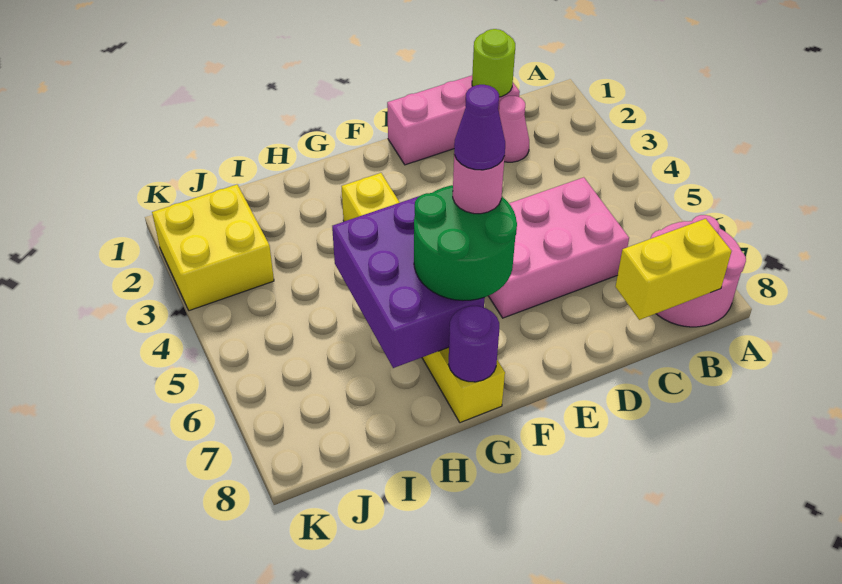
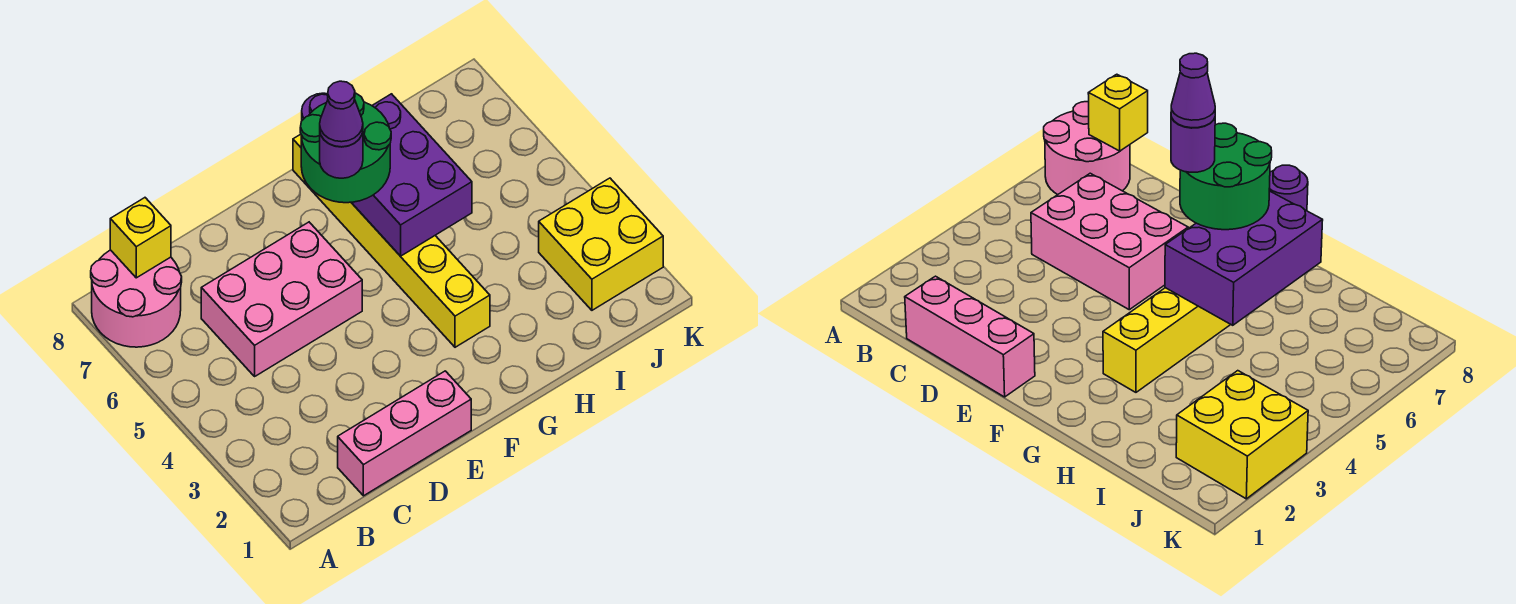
yellow brick B8:C8 level 2 -> yellow brick B8 level 2
lime round brick C1 level 2 -> none
pink cone C2 level 1 -> none
pink round brick F6 level 4 -> purple round brick F6 level 4

